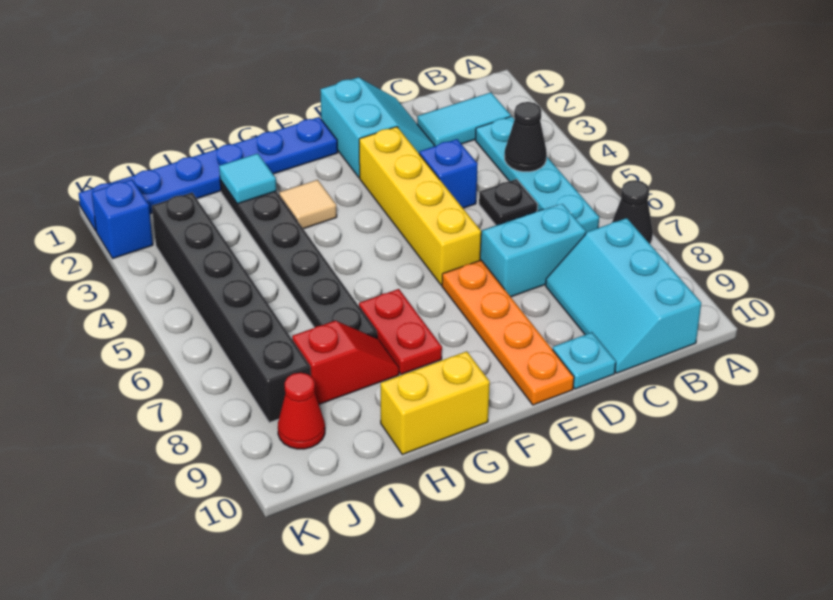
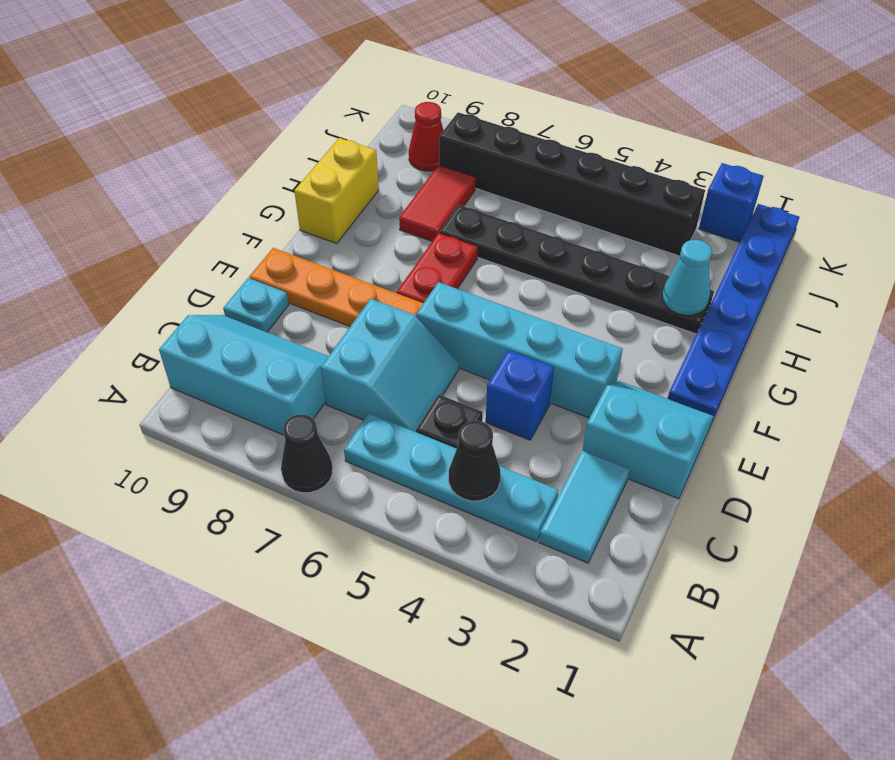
cyan slope D1:E2 level 1 top E -> cyan slope D1:E2 level 1 top D
yellow brick E3:E6 level 1 -> cyan brick E3:E6 level 1
tan tile G3 level 1 -> none
red plate G7:G8 level 1 -> red plate F7:G7 level 1
cyan tile H2 level 2 -> cyan cone H2 level 2
red slope H8:I8 level 1 top I -> red tile H8:I8 level 1

